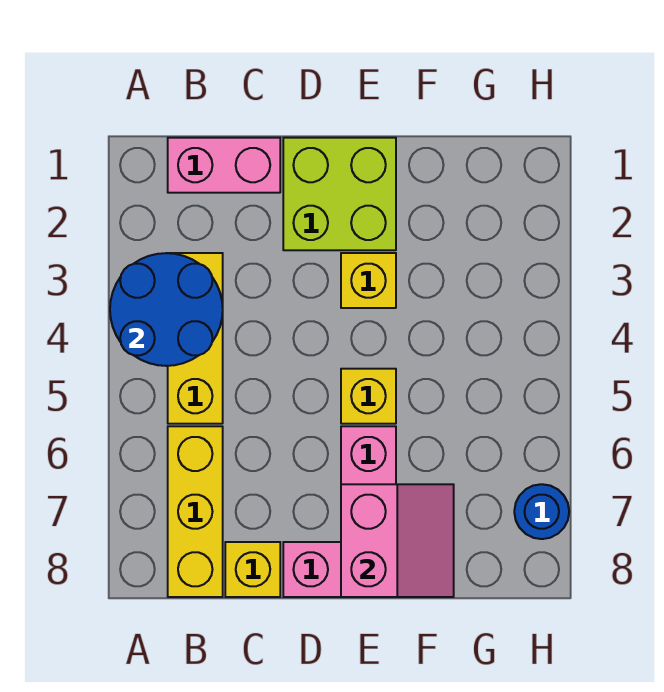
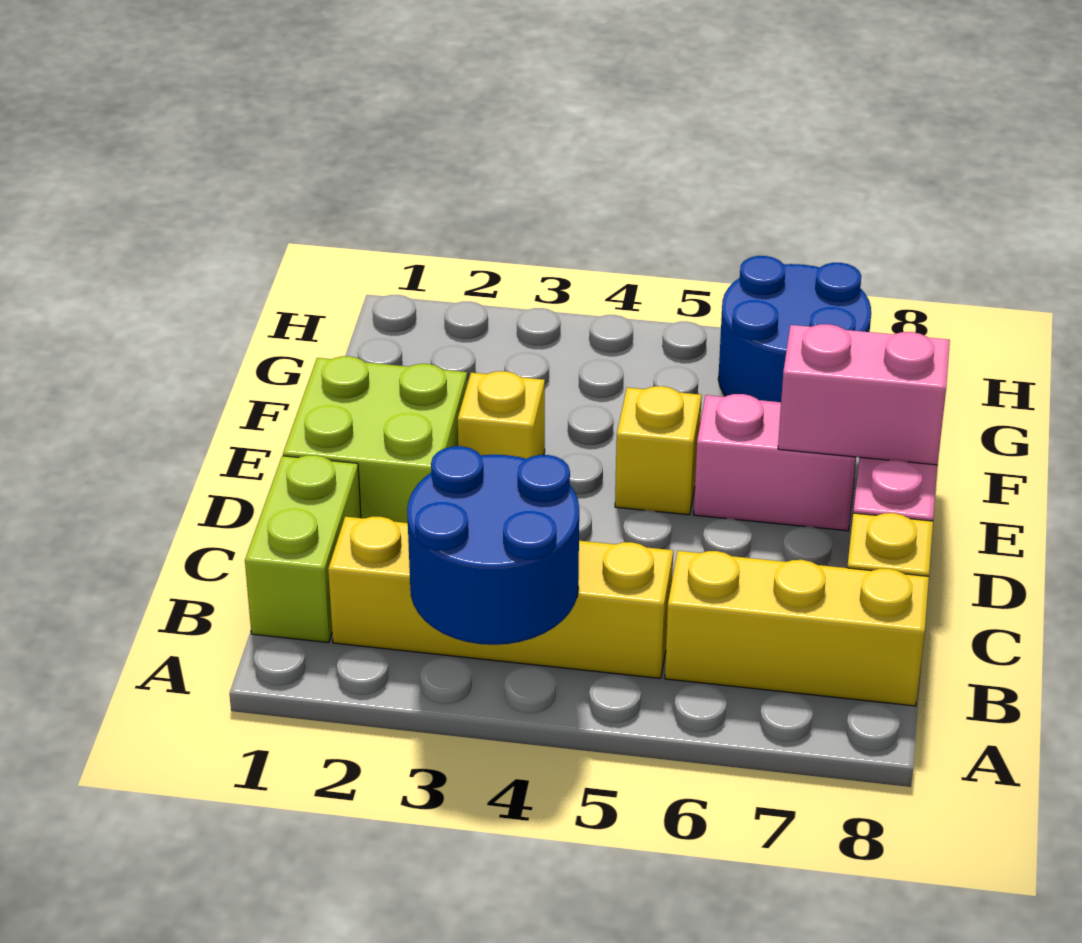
pink brick B1:C1 level 1 -> lime brick B1:C1 level 1
yellow brick B3:B5 level 1 -> yellow brick B2:B5 level 1
blue round brick H7 level 1 -> blue round brick G6:H7 level 1

